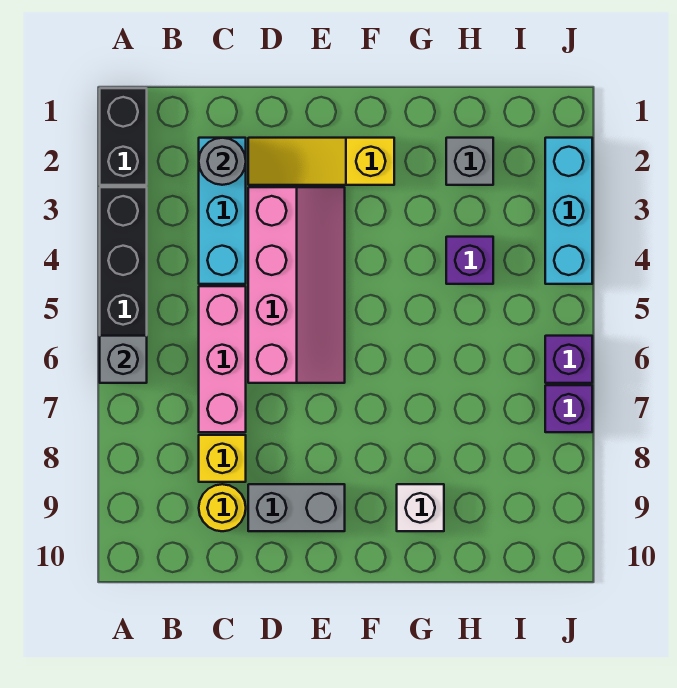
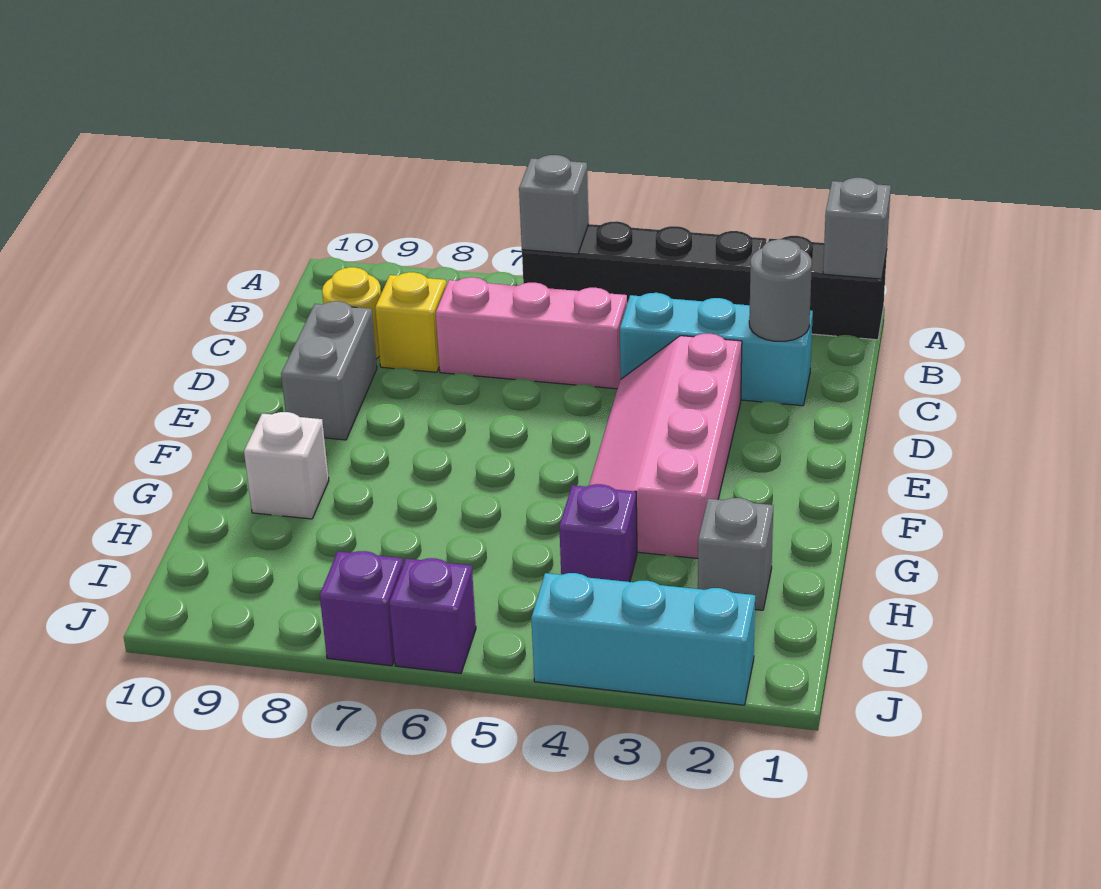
none -> grey brick A1 level 2
yellow slope D2:F2 level 1 top F -> none
pink slope D3:E6 level 1 top D -> pink slope D3:G4 level 1 top 3

